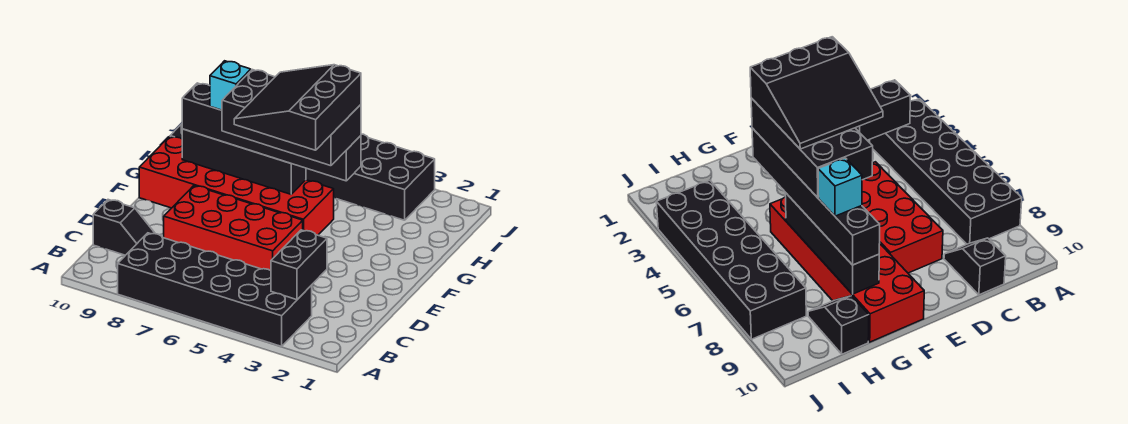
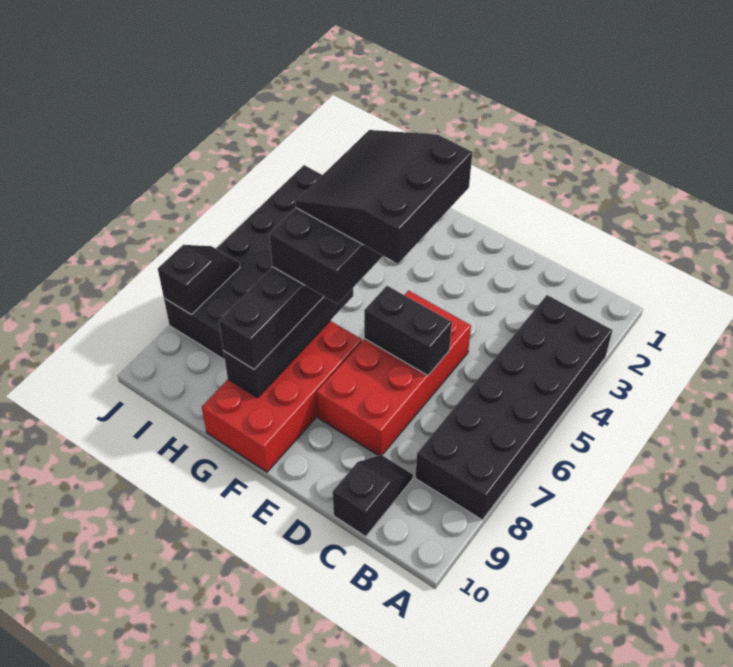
black brick B3:C3 level 2 -> black brick D6:E6 level 2
black slope E4:G6 level 5 top 4 -> black slope E4:G6 level 5 top E
red brick F5:G10 level 1 -> red brick F7:G10 level 1
cyan brick G8 level 4 -> none
black slope H9:H10 level 1 top 10 -> black slope J7:J8 level 2 top 8

